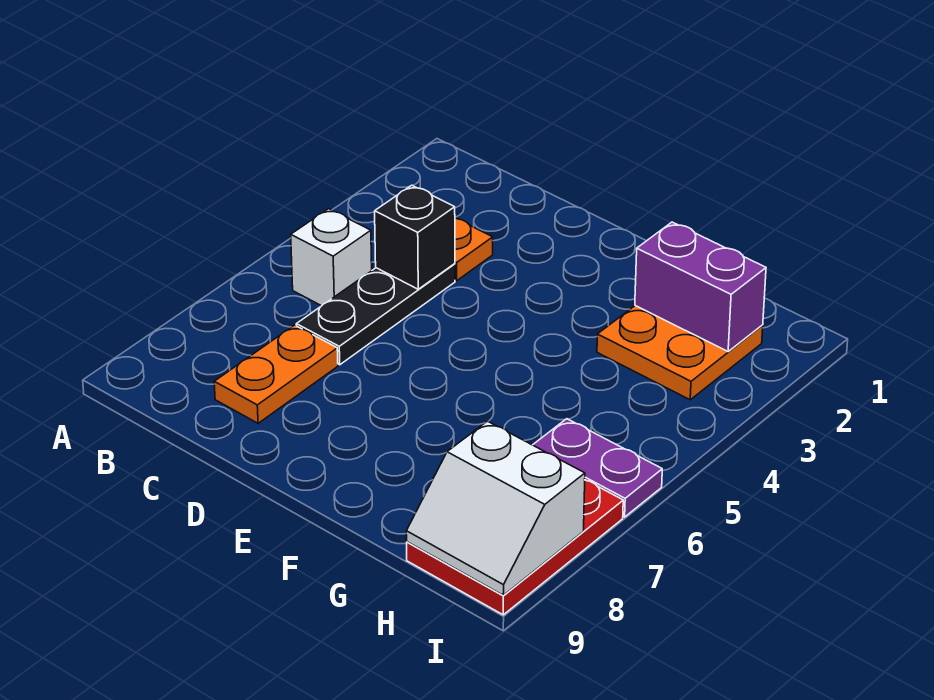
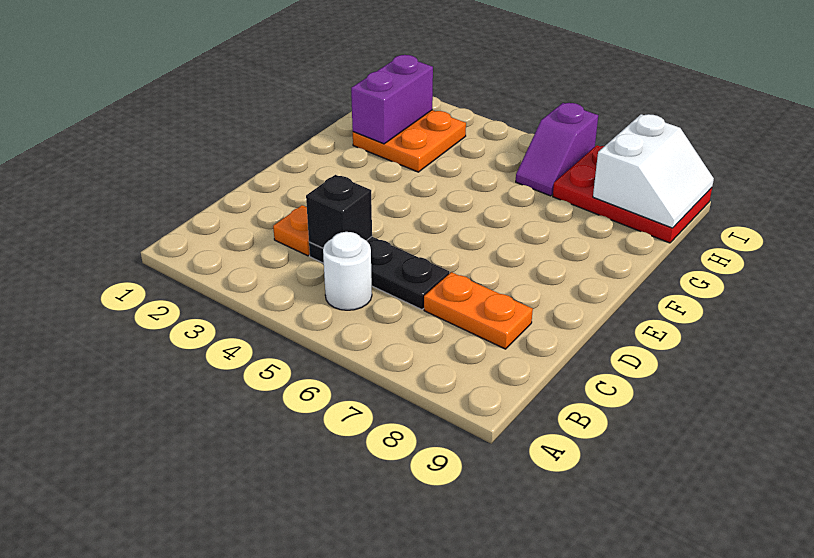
white brick B5 level 1 -> white round brick B5 level 1
purple plate H6:I6 level 1 -> purple slope H6:I6 level 1 top I

